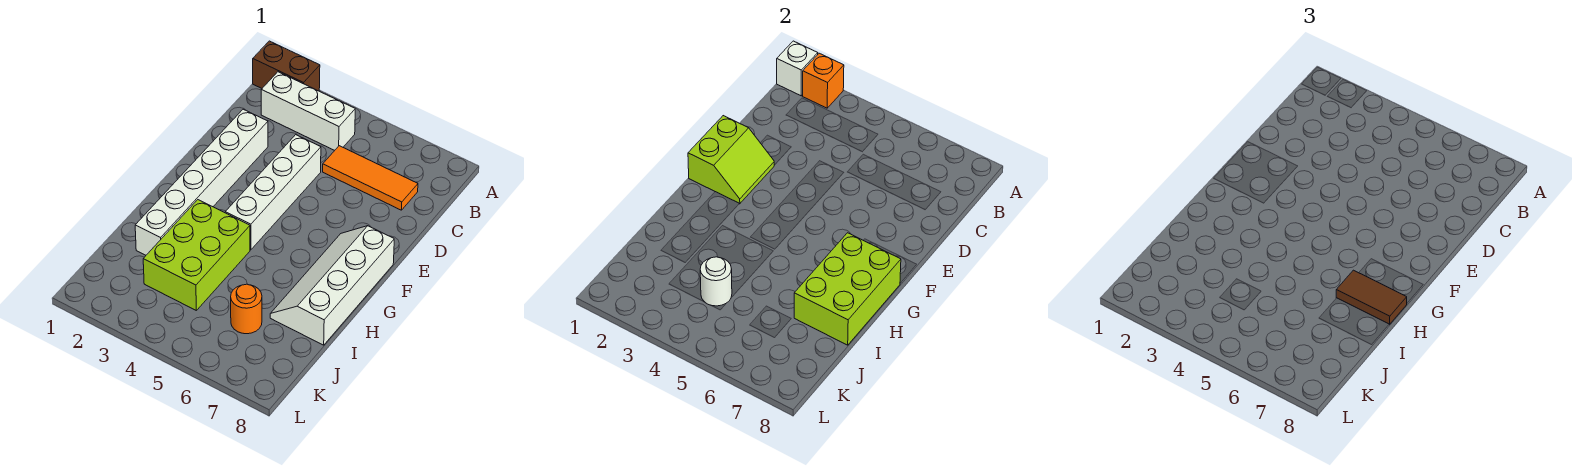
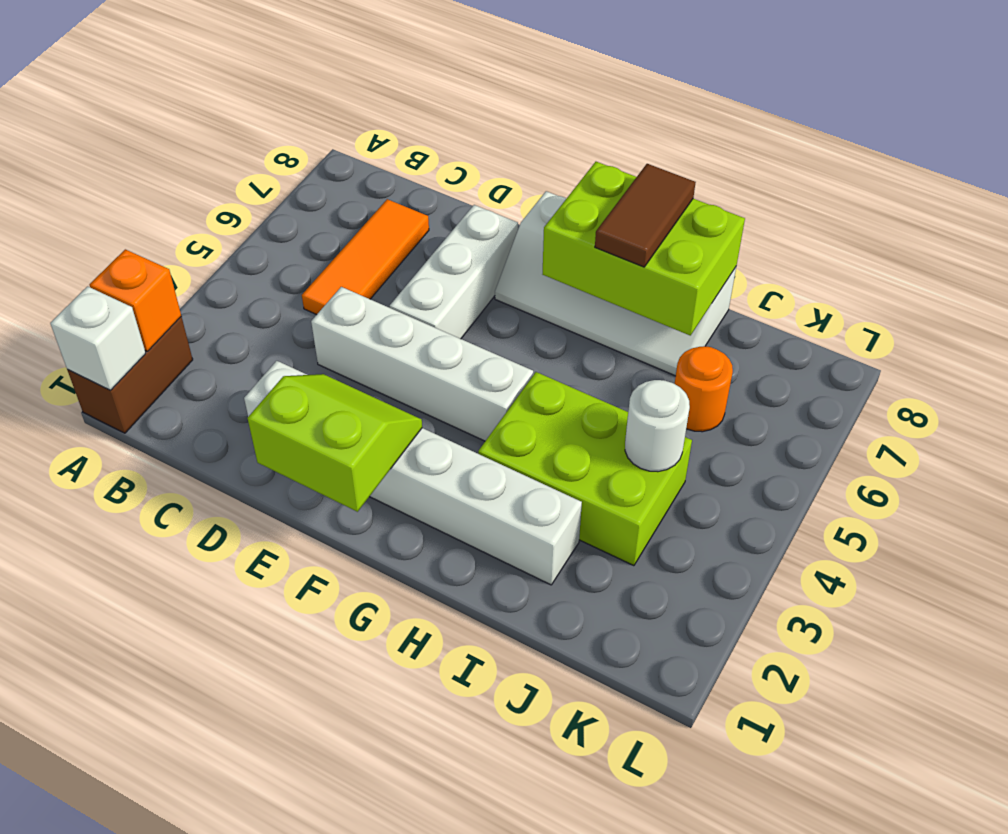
white brick B2:B4 level 1 -> white brick E5:E7 level 1

